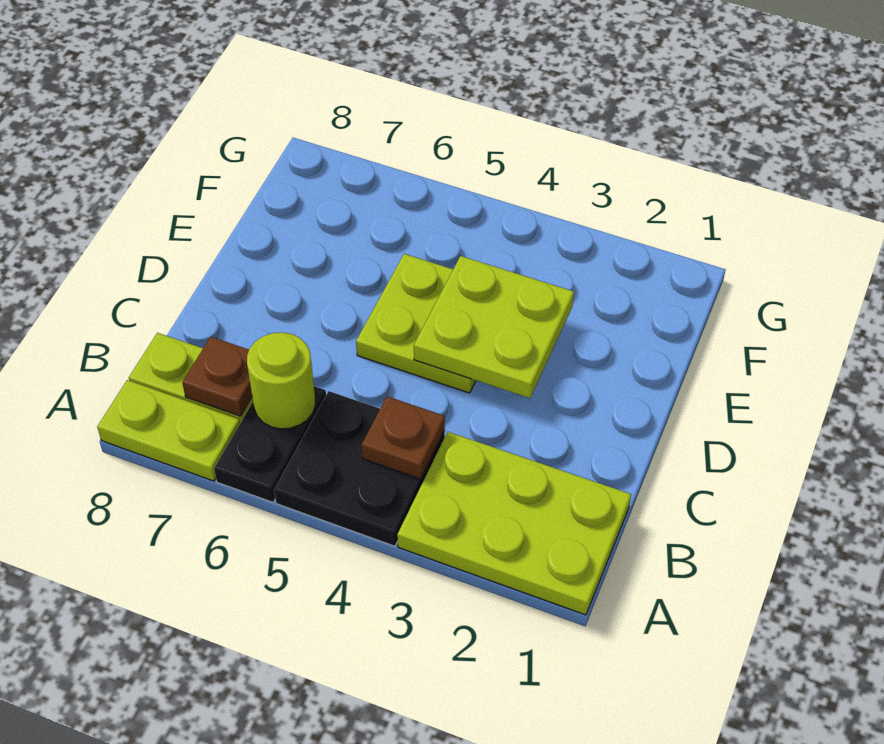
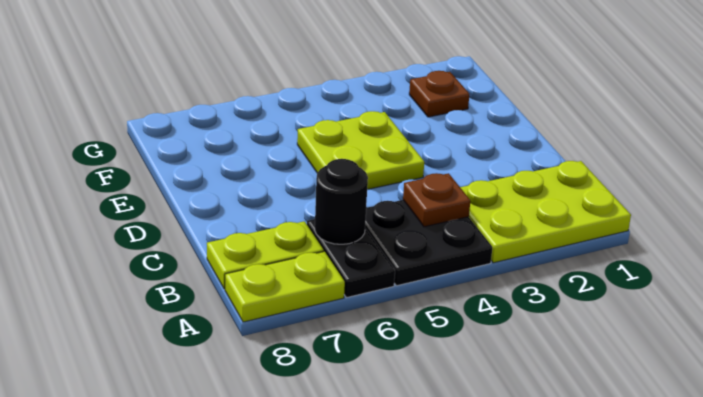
lime round brick B6 level 2 -> black round brick B6 level 2
brown plate B7 level 2 -> brown plate F2 level 1
lime plate D3:E4 level 2 -> none

